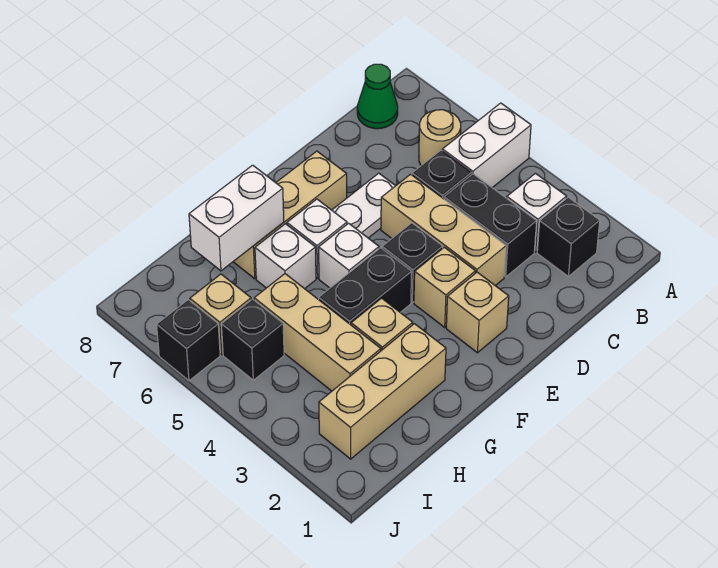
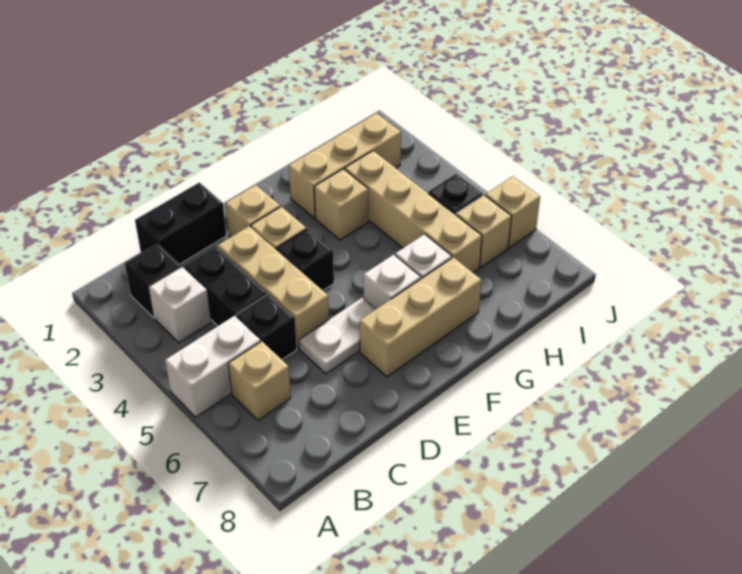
tan round brick B6 level 1 -> tan brick B6 level 1
green cone B8 level 1 -> none
black brick F4:G4 level 1 -> black brick C1:D1 level 1
white brick F5 level 1 -> none
white brick G7:H7 level 2 -> none
tan brick H3:H5 level 1 -> tan brick H3:H6 level 1
black brick J6 level 1 -> tan brick J6 level 1

